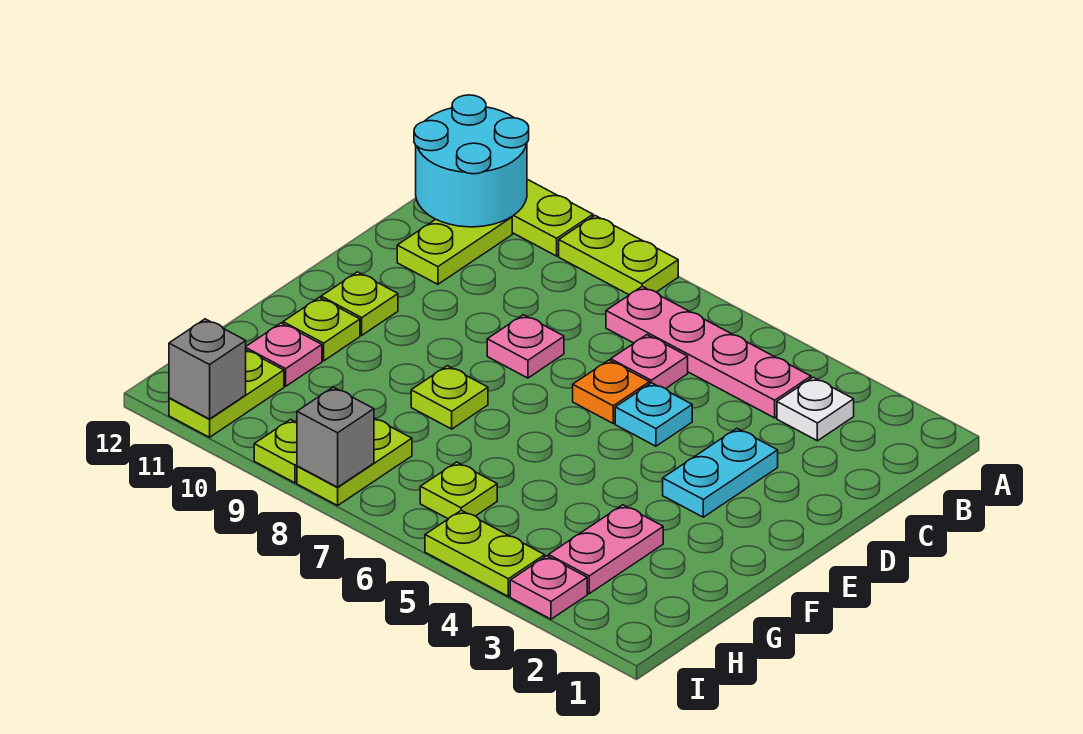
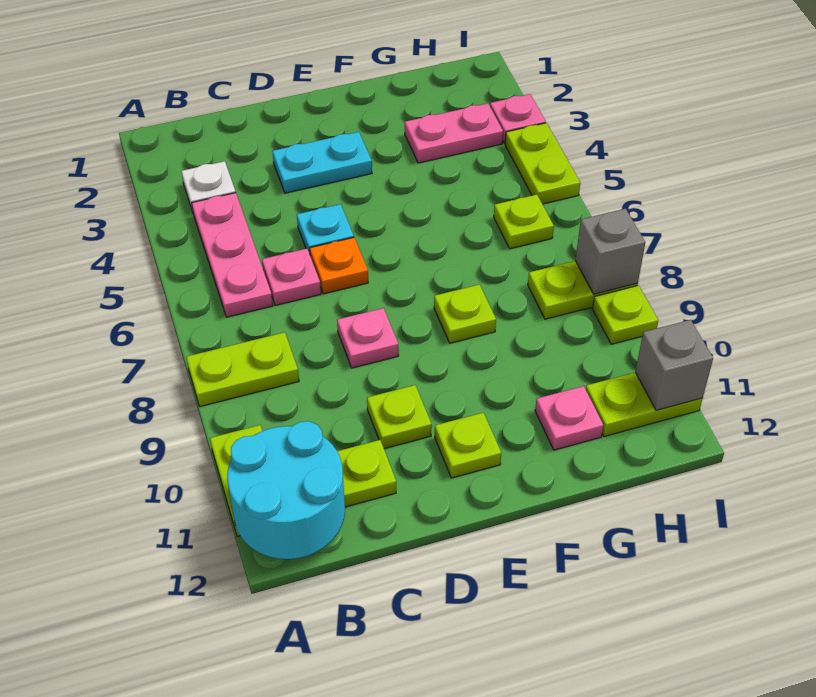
lime plate A8:A9 level 1 -> lime plate A8:B8 level 1
pink plate B4:B7 level 1 -> pink plate B4:B6 level 1
lime plate F11 level 1 -> lime plate D10 level 1

